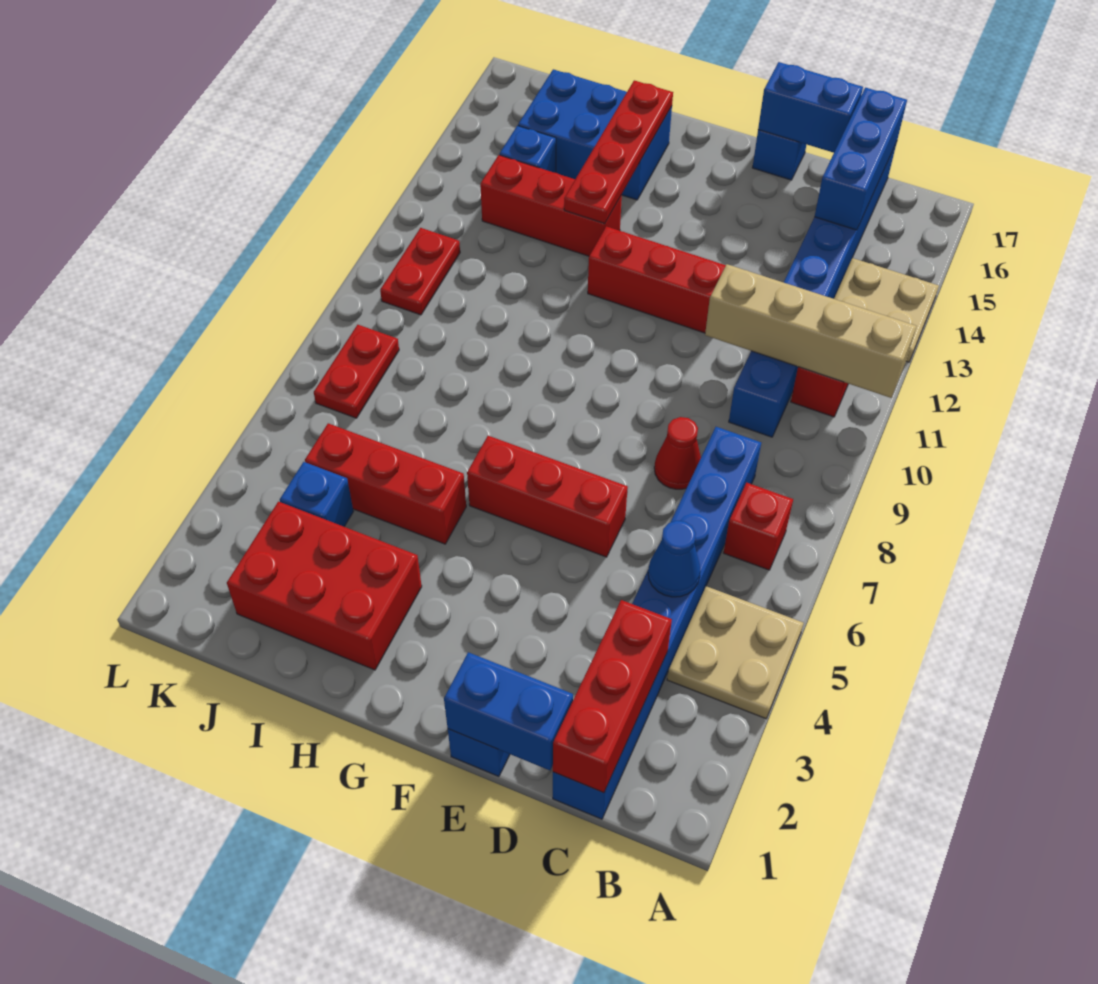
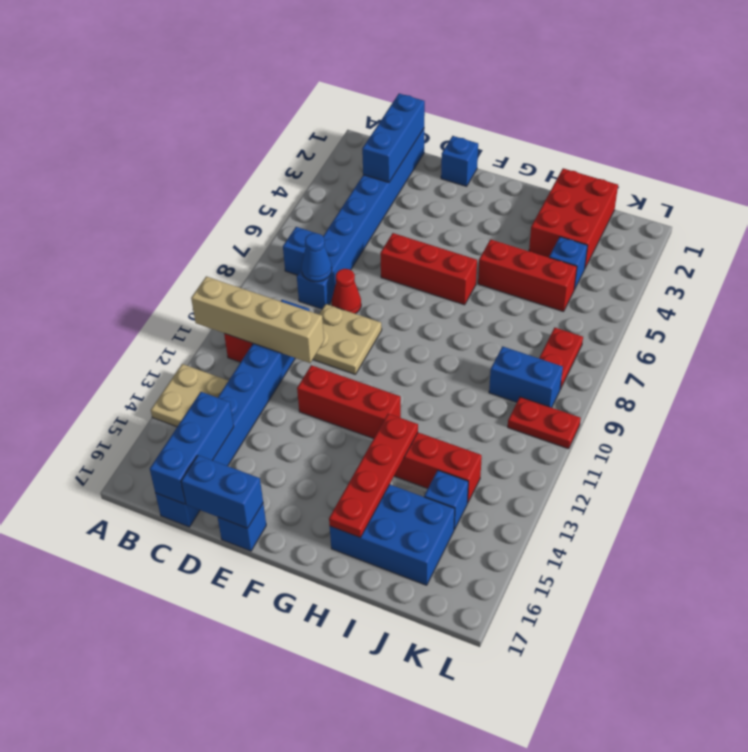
tan plate A4:B5 level 1 -> tan plate D9:E10 level 1
red brick B7 level 1 -> blue brick B7 level 1
red brick C1:C3 level 2 -> blue brick C1:C3 level 2
blue cone C5 level 2 -> blue cone C8 level 2
blue brick D1:E1 level 2 -> blue brick J9:K9 level 1
red brick H2:J3 level 1 -> red brick I1:J3 level 1
red plate K10:K11 level 1 -> red plate K10:L10 level 1

